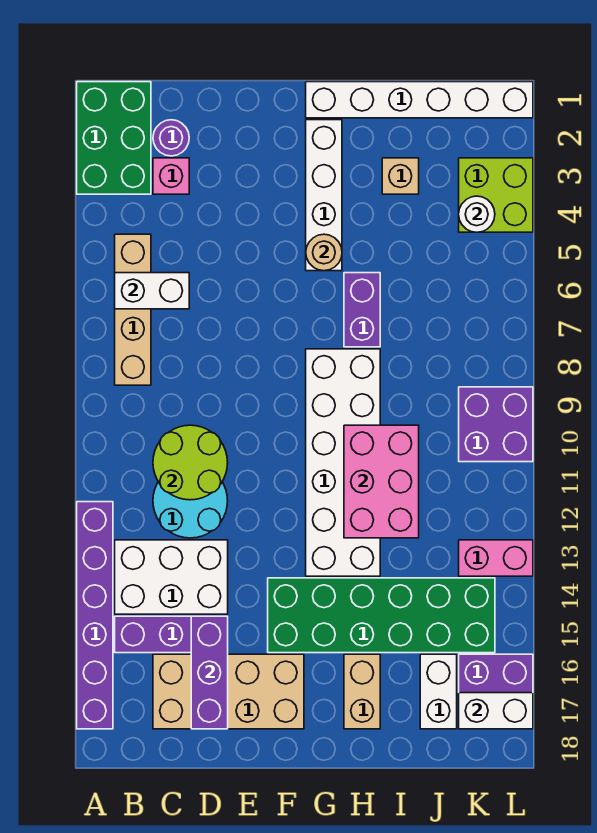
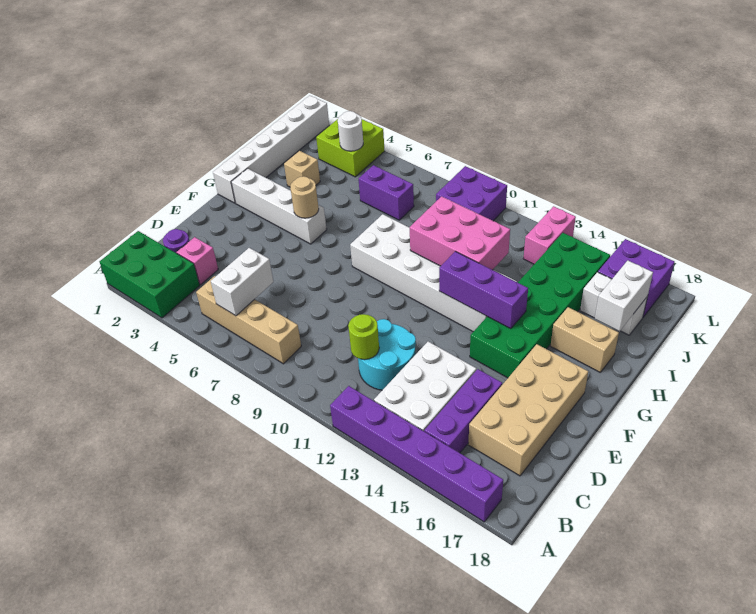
lime round brick C10:D11 level 2 -> lime round brick C11 level 2
purple brick D15:D17 level 2 -> purple brick G12:G14 level 2
purple brick H6:H7 level 1 -> purple brick J6:J7 level 1
white brick K17:L17 level 2 -> white brick I17:J17 level 2

